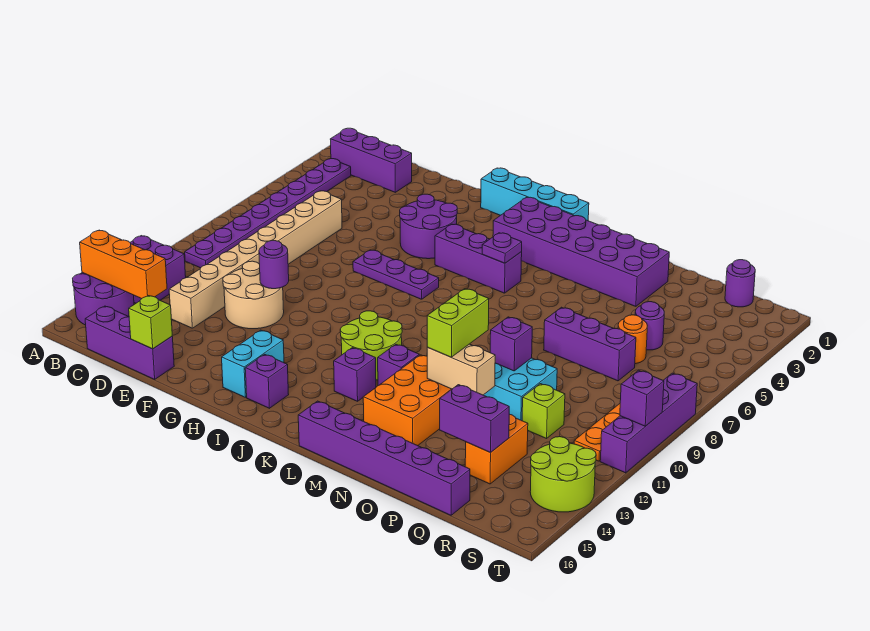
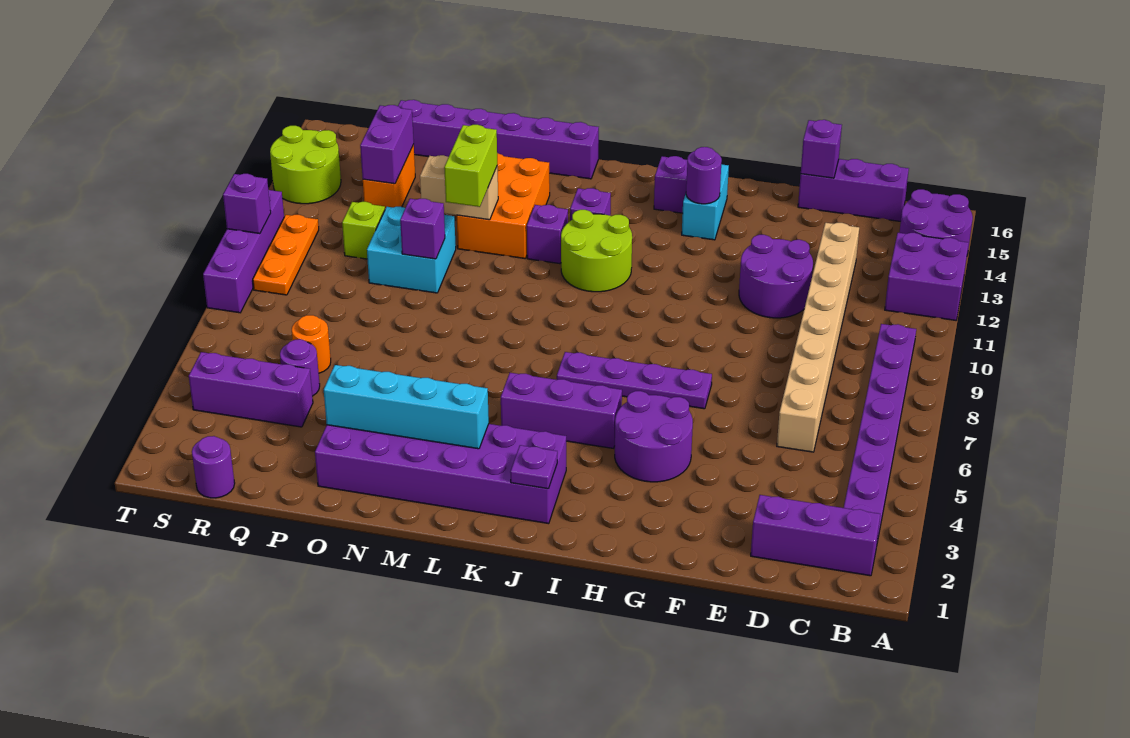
orange brick A14:C14 level 2 -> none
tan round brick E11:F12 level 1 -> purple round brick E11:F12 level 1
lime brick E16 level 2 -> purple brick E16 level 2
purple round brick F11 level 2 -> purple round brick H14 level 2
purple plate G7:I7 level 1 -> purple plate G7:J7 level 1
cyan brick H1:K1 level 1 -> cyan brick L3:O3 level 2
purple plate K5 level 2 -> purple plate J2 level 2
purple brick O7:Q7 level 1 -> purple brick Q4:S4 level 1
purple brick P14:Q14 level 2 -> purple brick Q13:Q14 level 2

